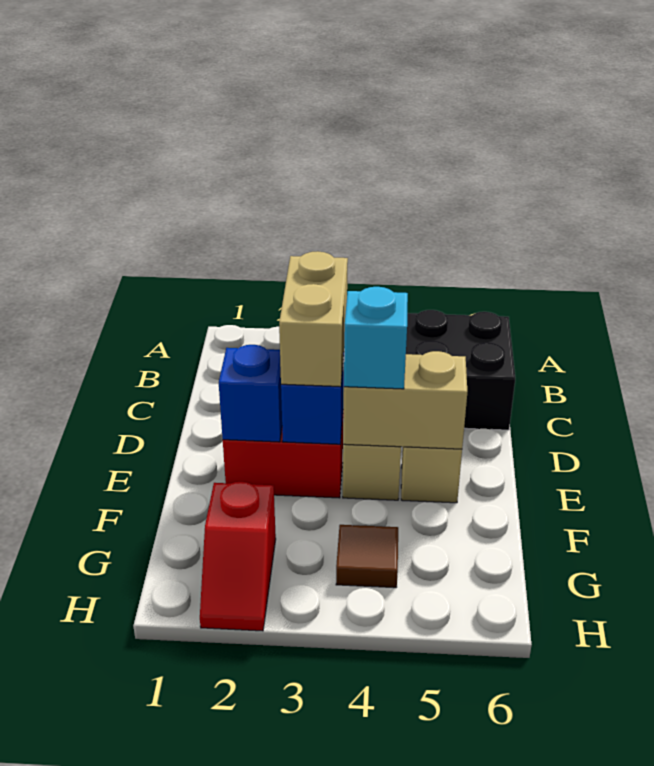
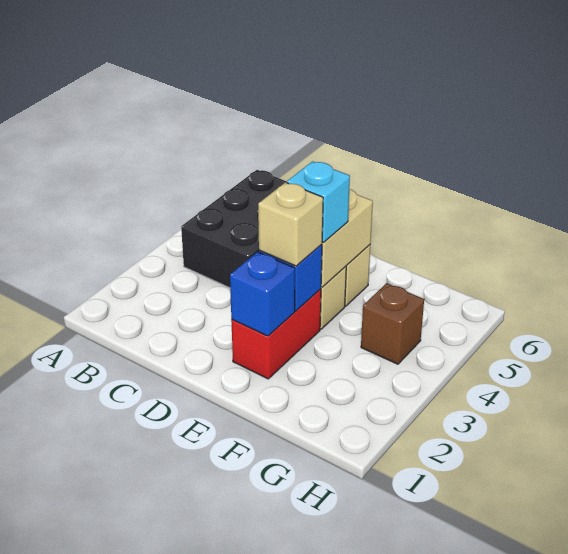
tan brick D3:E3 level 3 -> tan brick E3 level 3
red slope G2:H2 level 1 top G -> none
brown tile G4 level 1 -> brown brick G4 level 1

